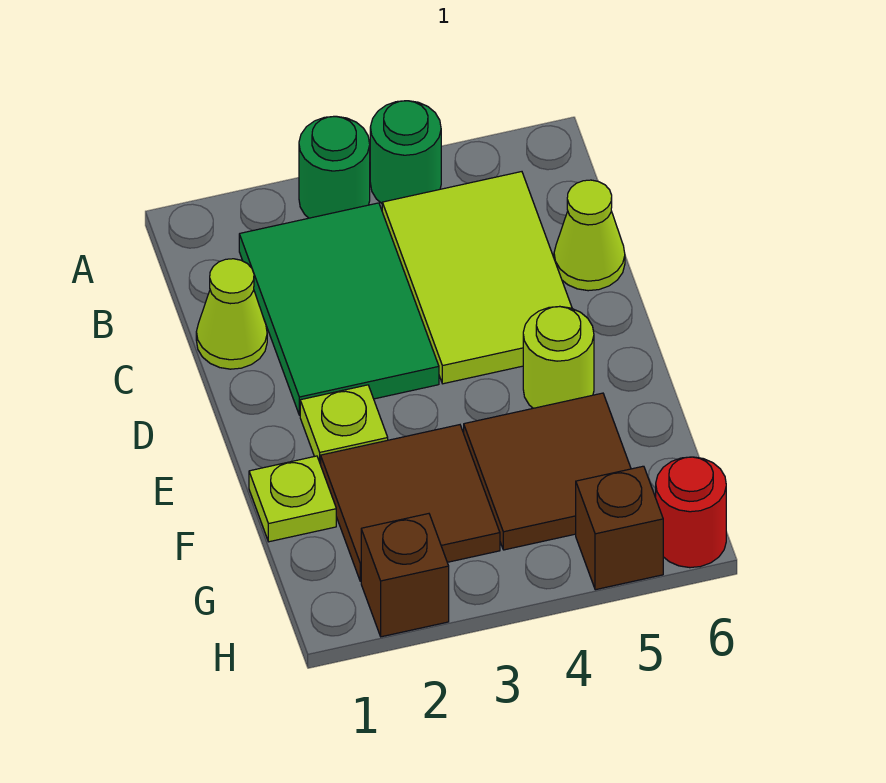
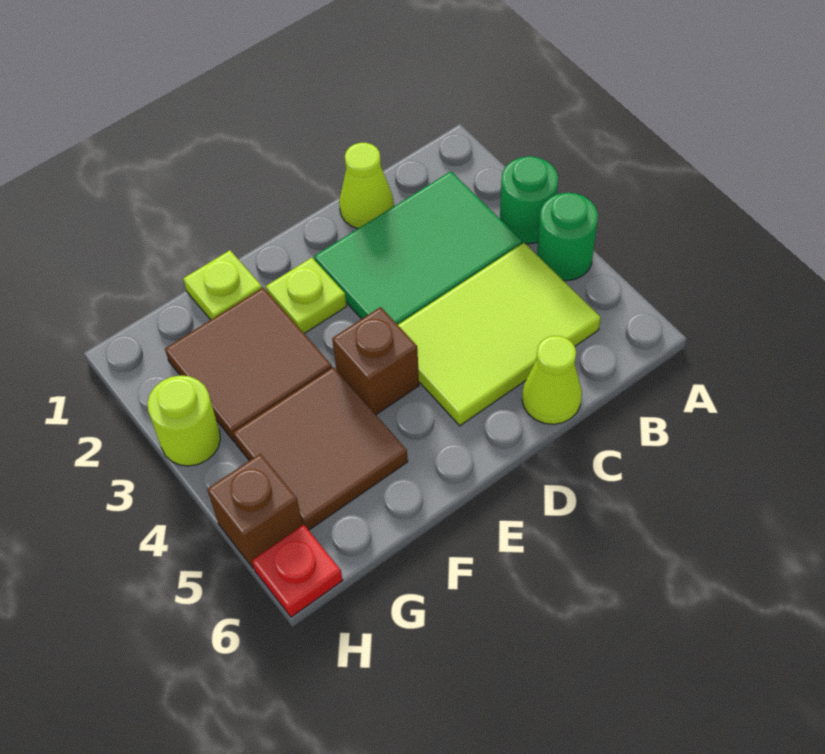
lime round brick E5 level 1 -> lime round brick H3 level 1
brown brick H2 level 1 -> brown brick E4 level 1
red round brick H6 level 1 -> red plate H6 level 1

